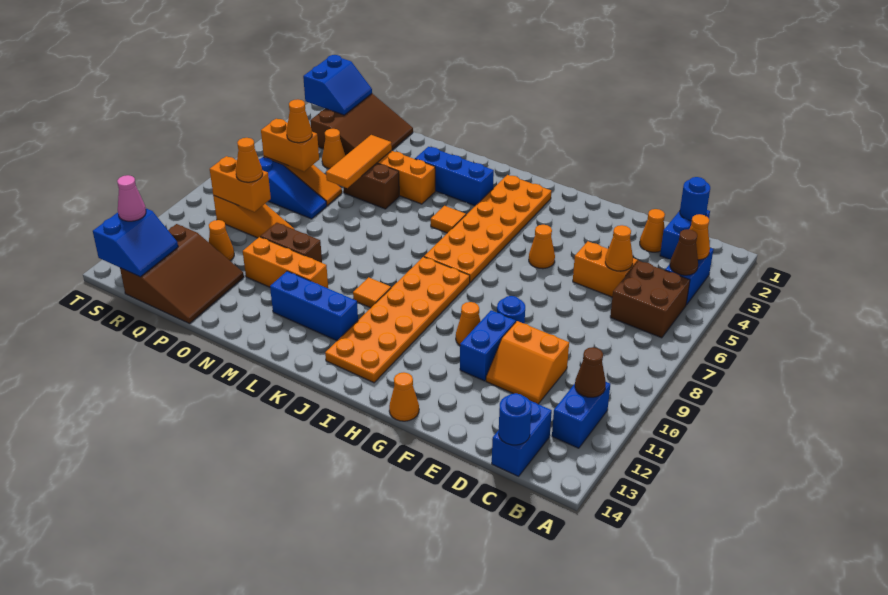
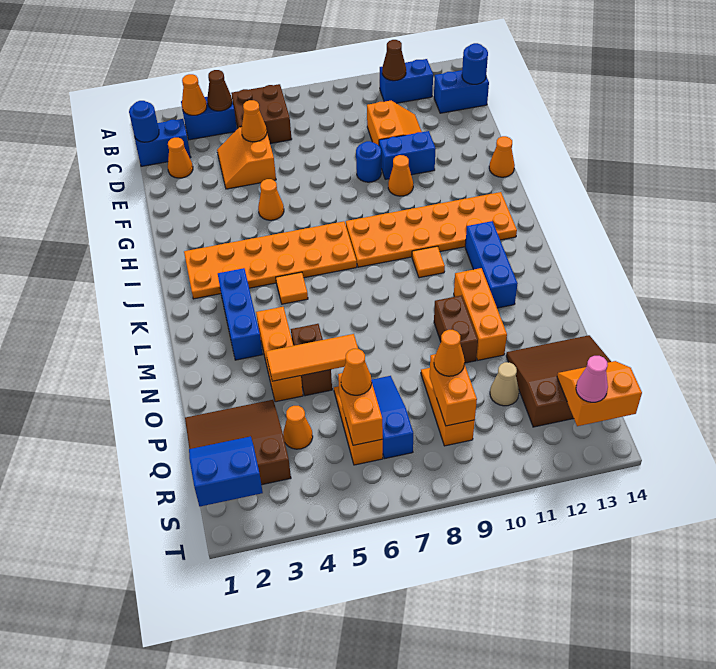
orange cone Q11 level 1 -> tan cone Q11 level 1
blue slope R13:S14 level 2 top S -> orange slope R13:S14 level 2 top S

